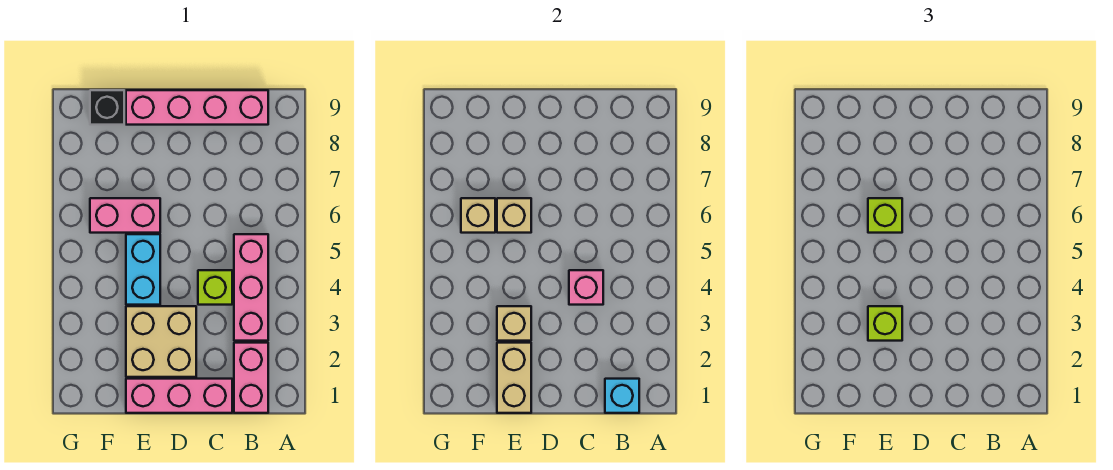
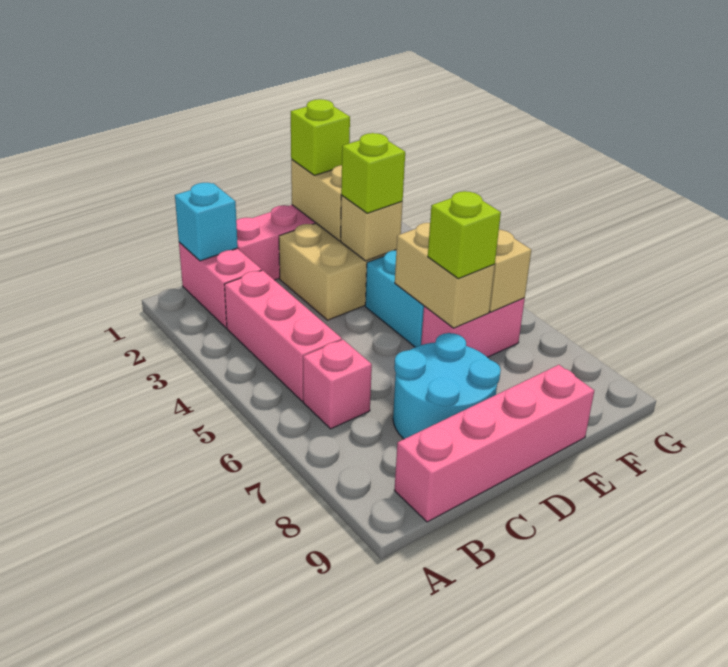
lime brick C4 level 1 -> lime brick E1 level 3
pink brick C4 level 2 -> pink brick B6 level 1
none -> cyan round brick C7:D8 level 1
tan brick E6 level 2 -> tan brick E5:E6 level 2
black brick F9 level 1 -> none

